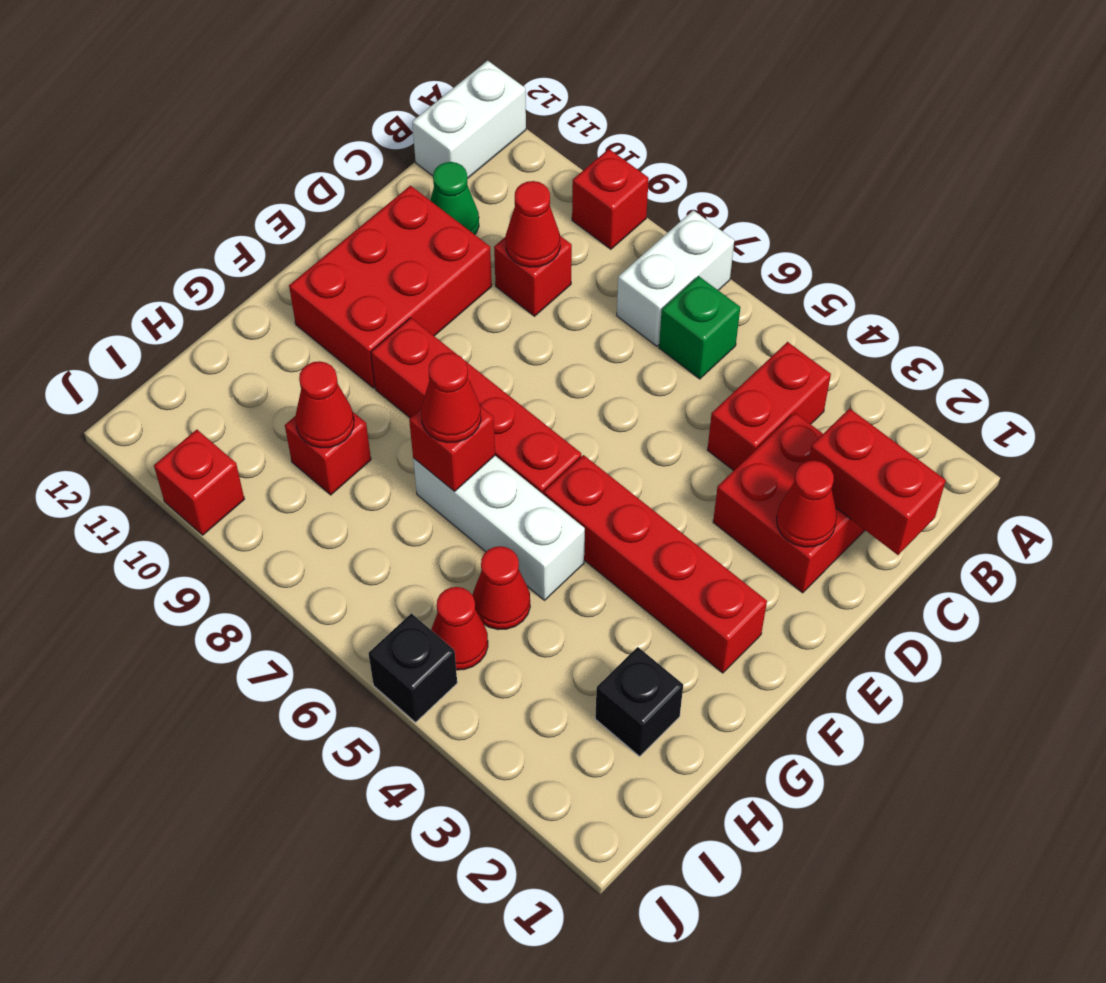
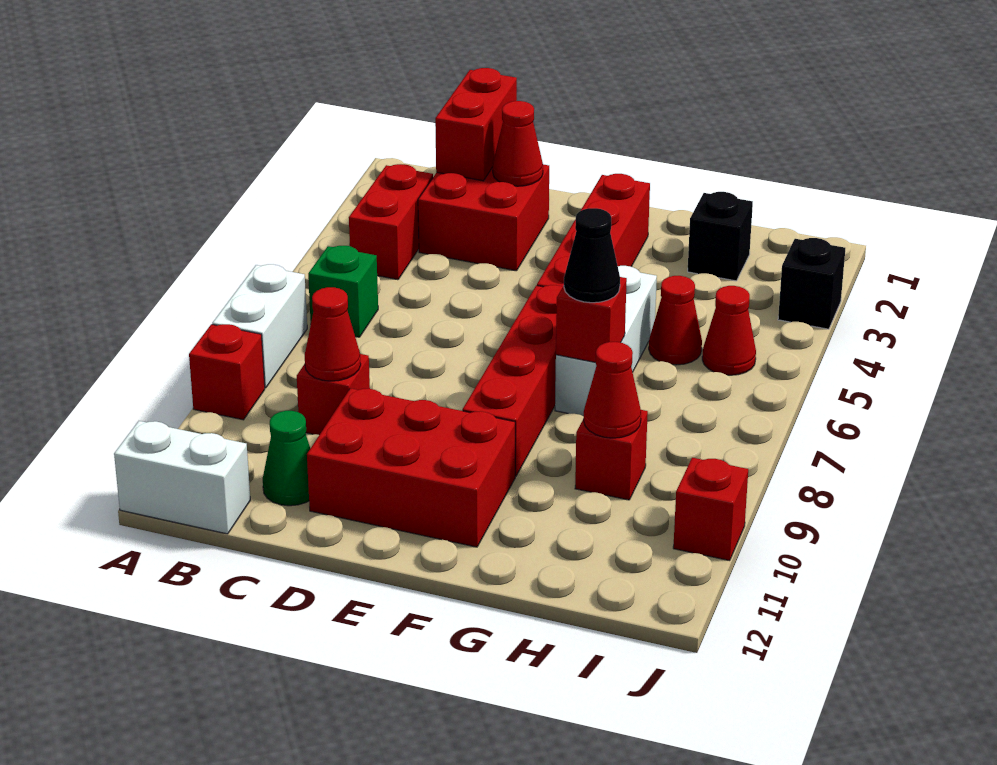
white brick A7:B7 level 1 -> white brick A7:A8 level 1
red brick B4:C4 level 1 -> red brick B3:B4 level 1
red cone G7 level 3 -> black cone G7 level 3
black brick J5 level 1 -> black brick J3 level 1

